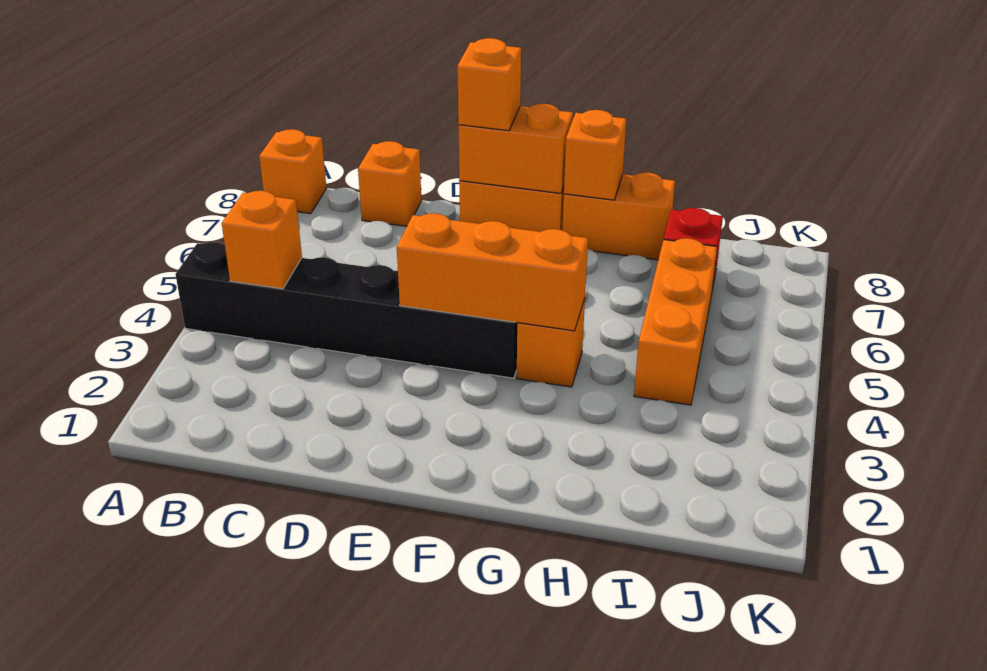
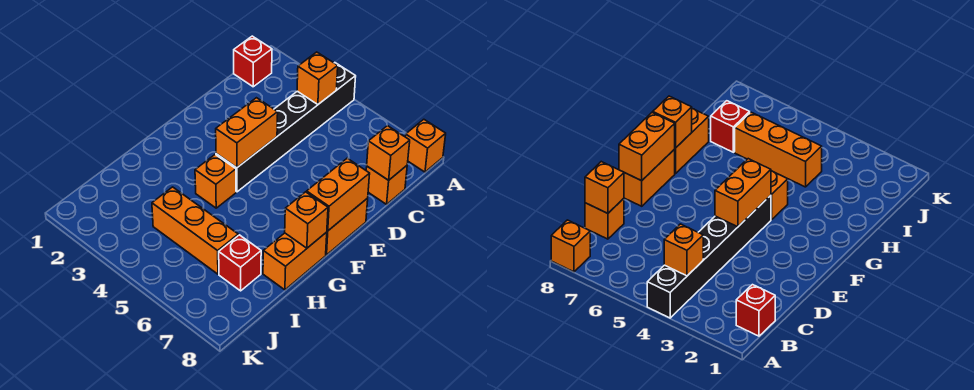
none -> red brick B1 level 1
orange brick E4:G4 level 2 -> orange brick E4:F4 level 2
orange brick E8 level 3 -> orange brick C8 level 2

